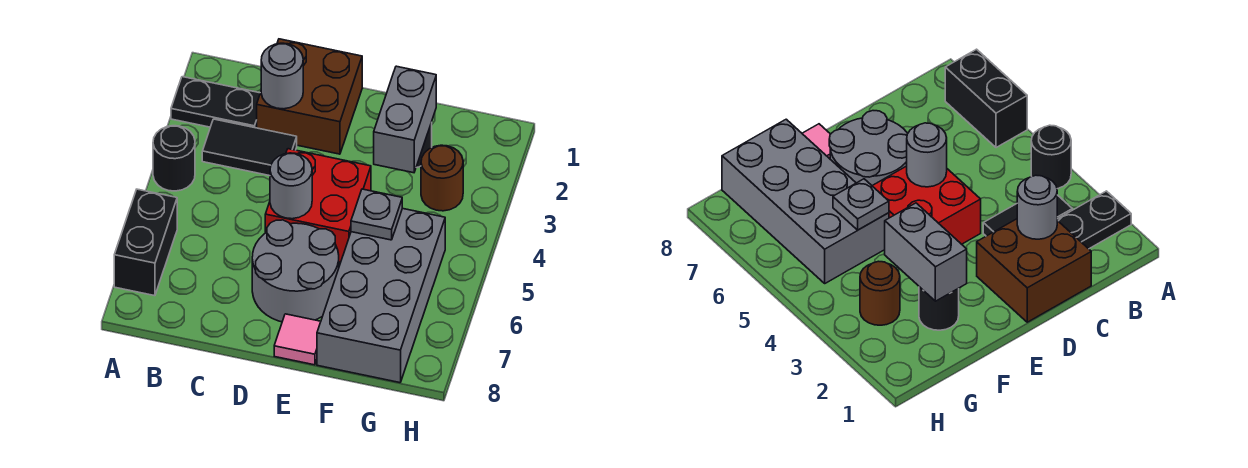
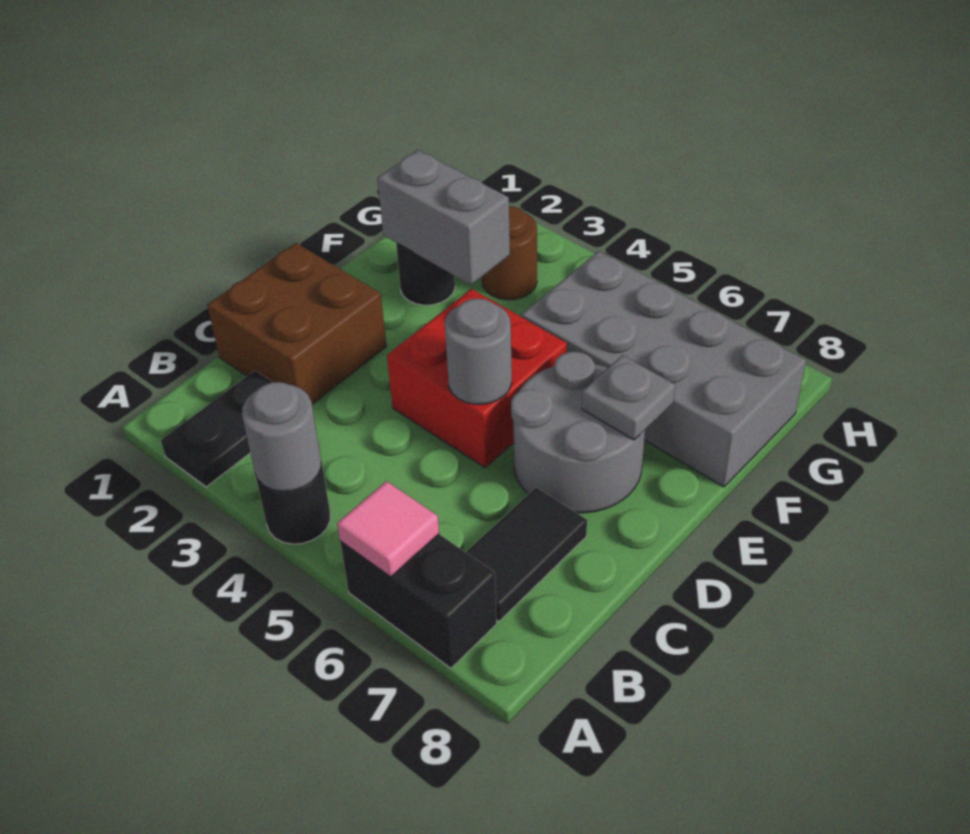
black tile B3:C3 level 1 -> black tile B7:C7 level 1
grey round brick C2 level 2 -> grey round brick A4 level 2
pink tile E8 level 1 -> pink tile A6 level 2
grey plate F5 level 2 -> grey plate E7 level 2

